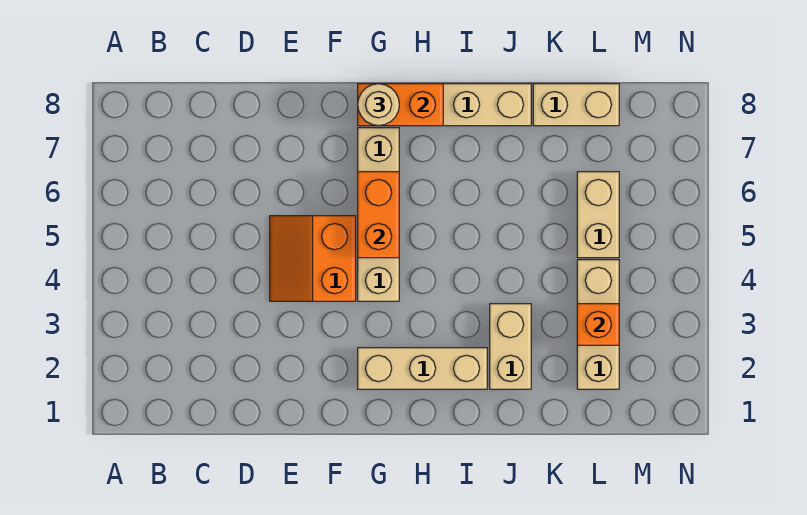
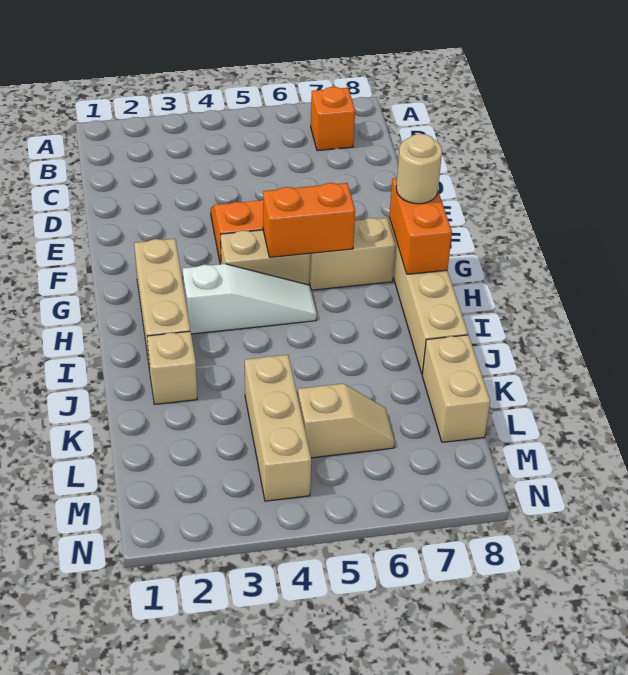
none -> white slope H3:H5 level 1 top 3
tan brick J2:J3 level 1 -> tan brick J2 level 1
tan brick L2:L4 level 1 -> tan brick K4:M4 level 1
orange brick L3 level 2 -> orange brick B7 level 1
tan brick L5:L6 level 1 -> tan slope L5:L6 level 1 top 5

